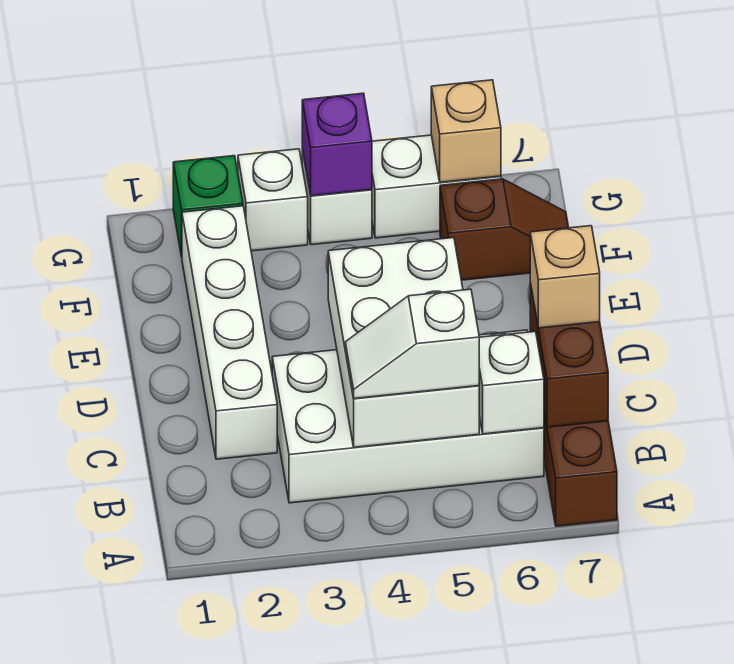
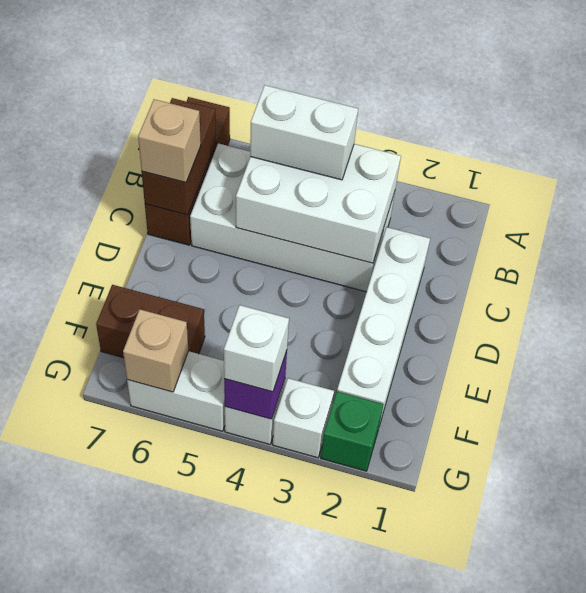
white brick B4:D5 level 2 -> white brick B3:C5 level 2
white slope B4:B5 level 3 top 5 -> white brick B4:B5 level 3
white brick B6 level 2 -> white brick G4 level 3
brown slope F6:F7 level 1 top 6 -> brown brick F6:F7 level 1

